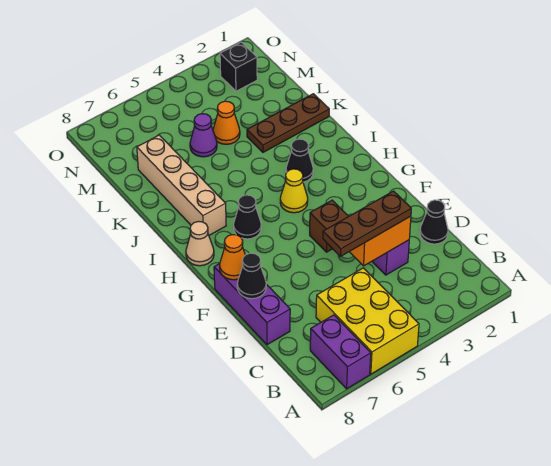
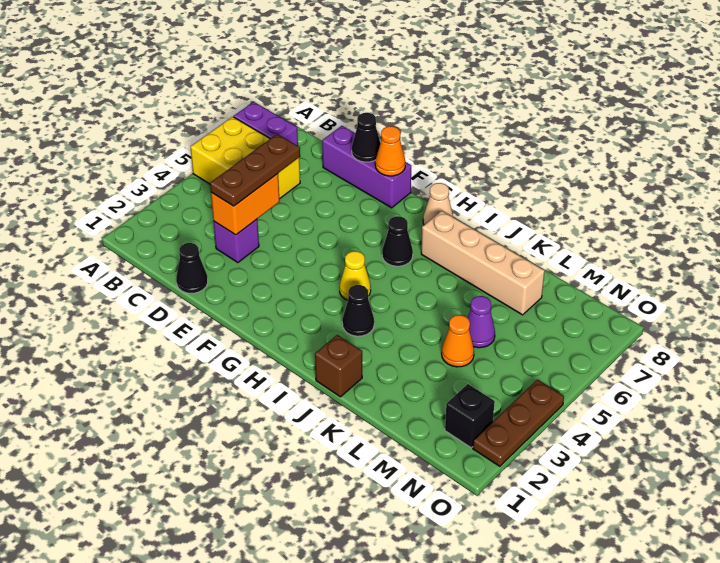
brown brick F4 level 1 -> brown brick J1 level 1
brown plate K1:K3 level 1 -> brown plate O2:O4 level 1

